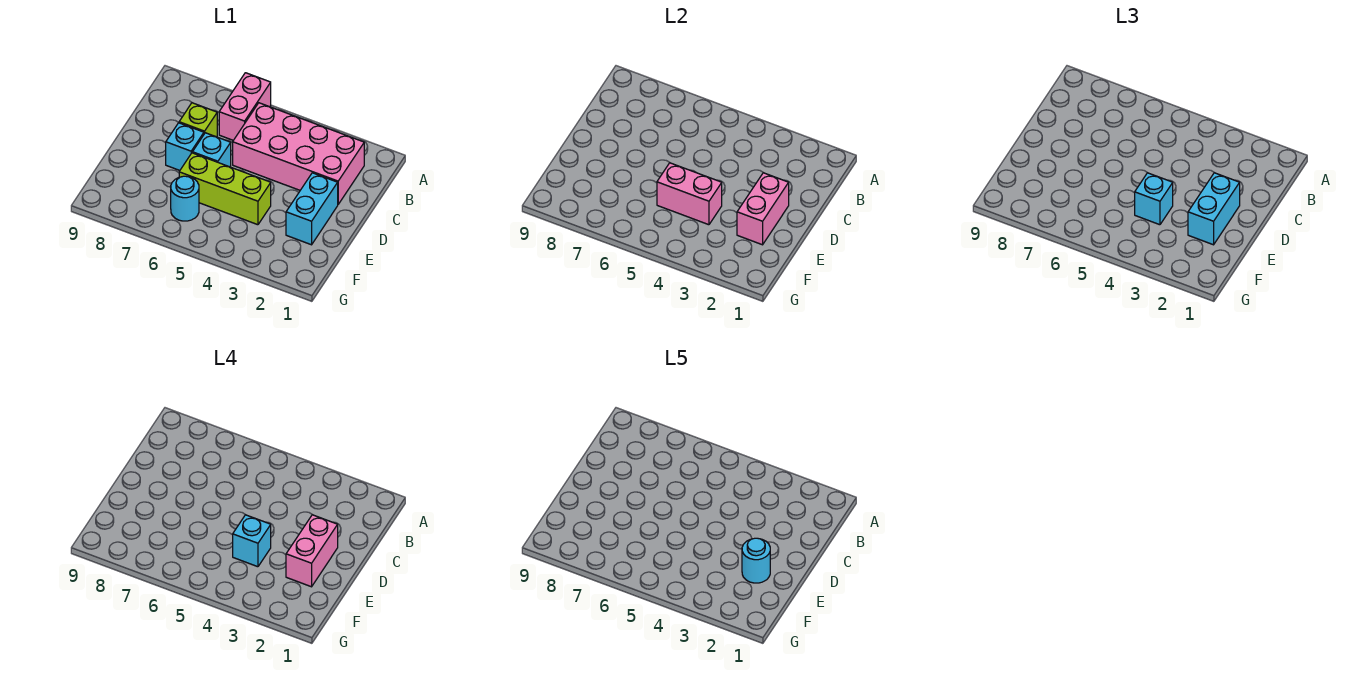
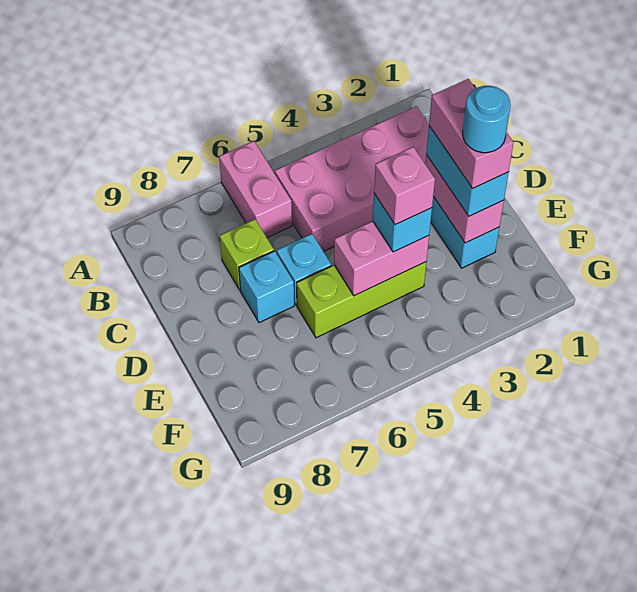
cyan brick E4 level 4 -> pink brick E4 level 4
cyan round brick F6 level 1 -> none

